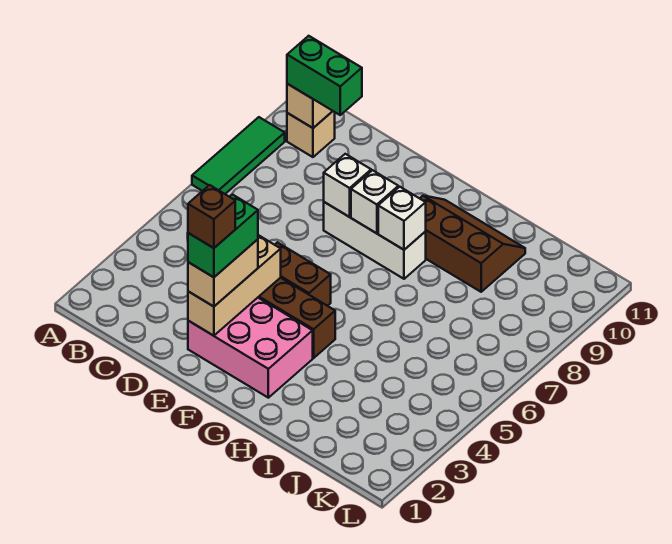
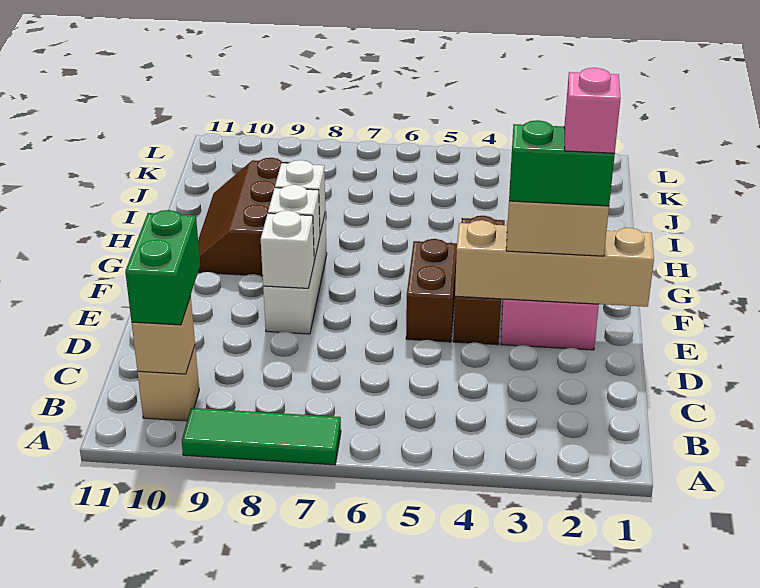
tan brick E2:E4 level 2 -> tan brick E1:E4 level 2
brown brick E2 level 5 -> pink brick E2 level 5

